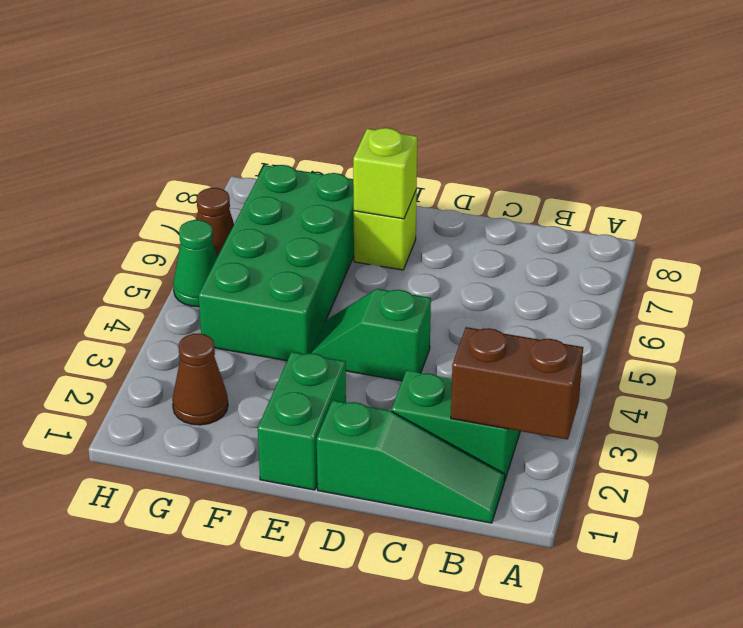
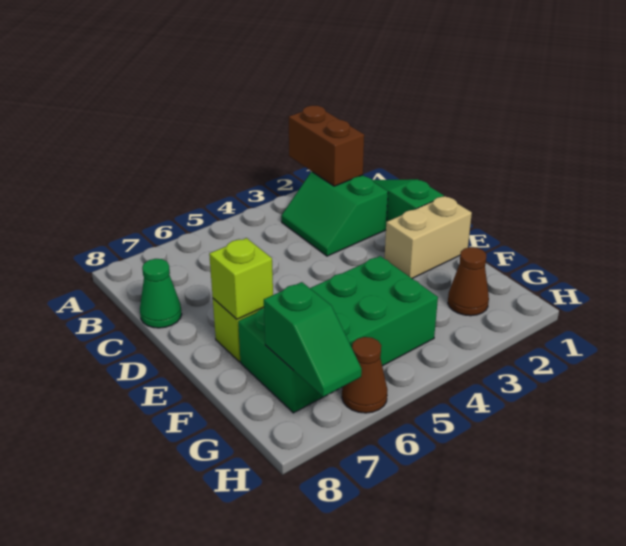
green slope D4:E4 level 1 top D -> green slope G7:H7 level 2 top G
green brick E1:E2 level 1 -> tan brick E1:E2 level 1
green cone H5 level 1 -> green cone C8 level 1

